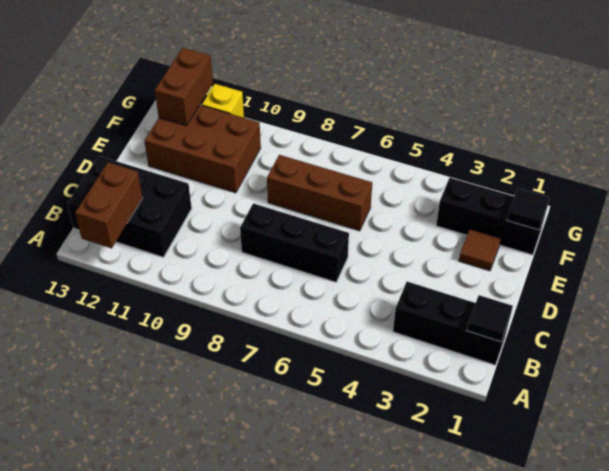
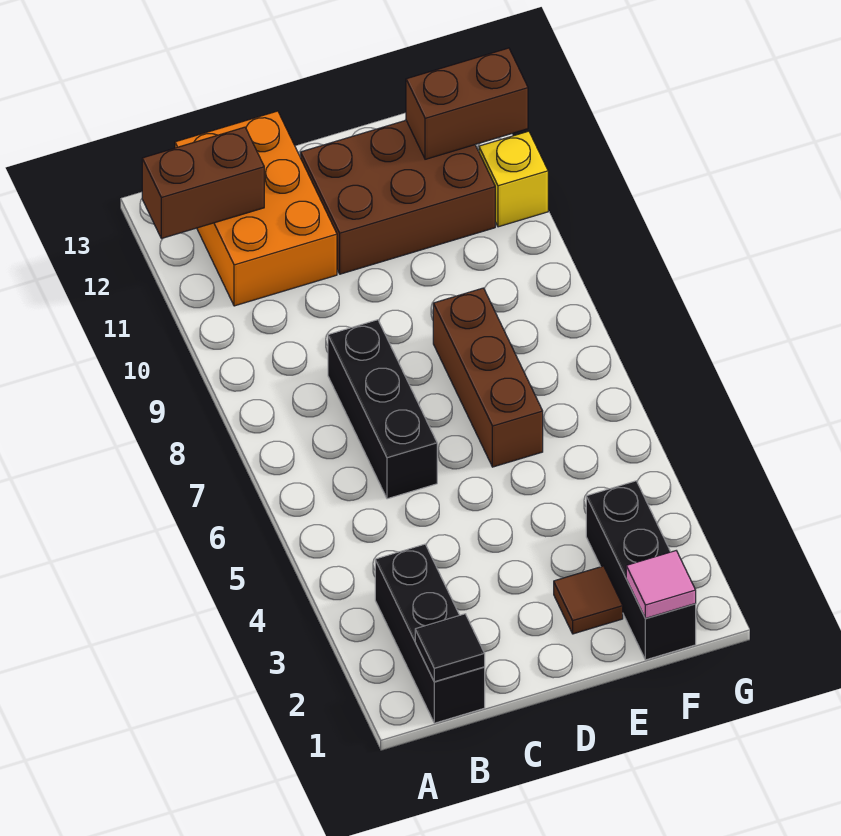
black brick B11:C13 level 1 -> orange brick B11:C13 level 1
brown brick E10:F12 level 1 -> brown brick D11:F12 level 1
black tile F1 level 2 -> pink tile F1 level 2

